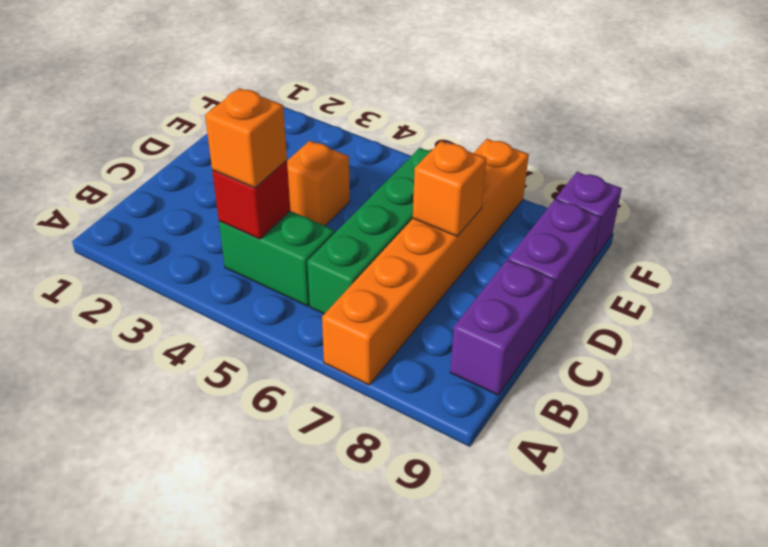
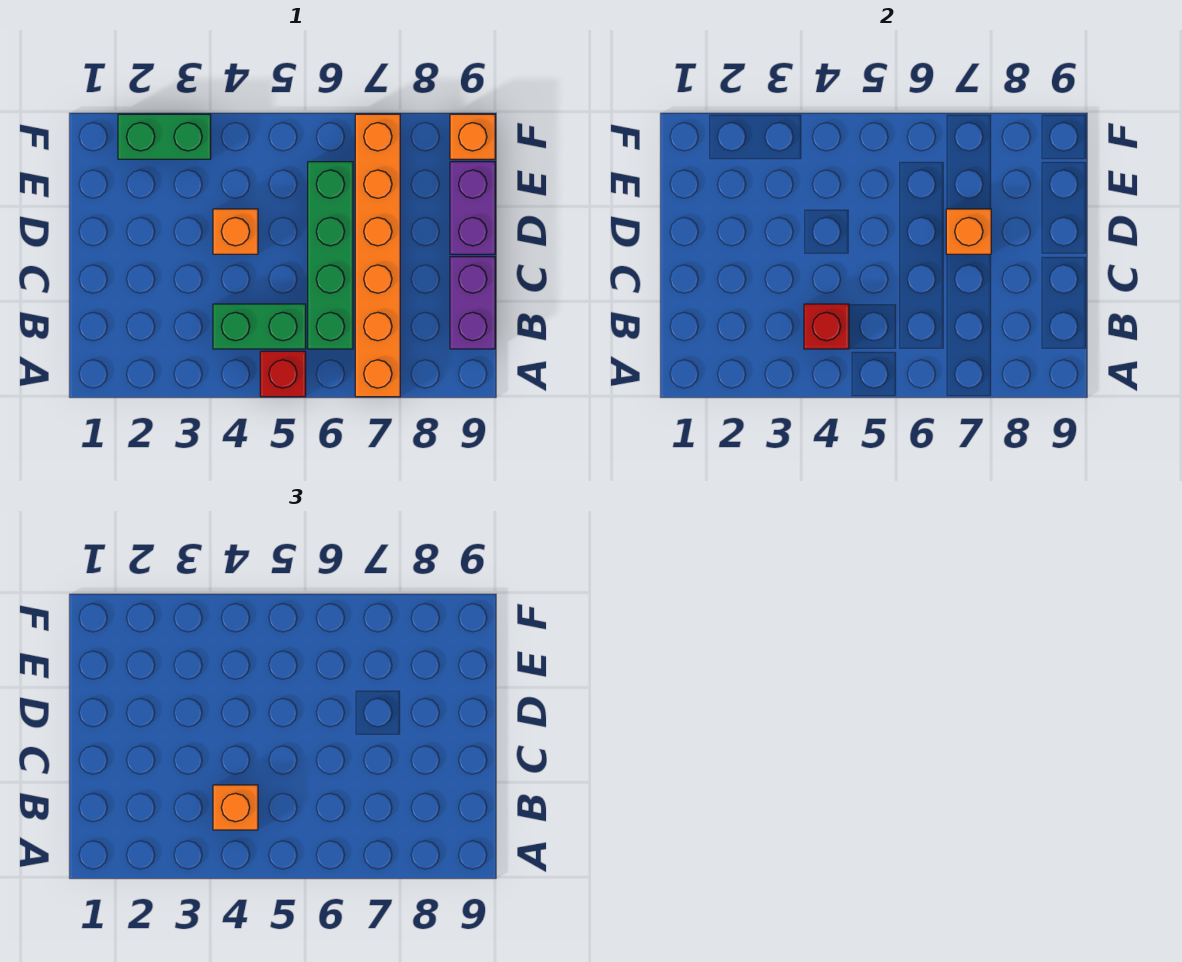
none -> red brick A5 level 1
none -> green brick F2:F3 level 1
purple brick F9 level 1 -> orange brick F9 level 1

